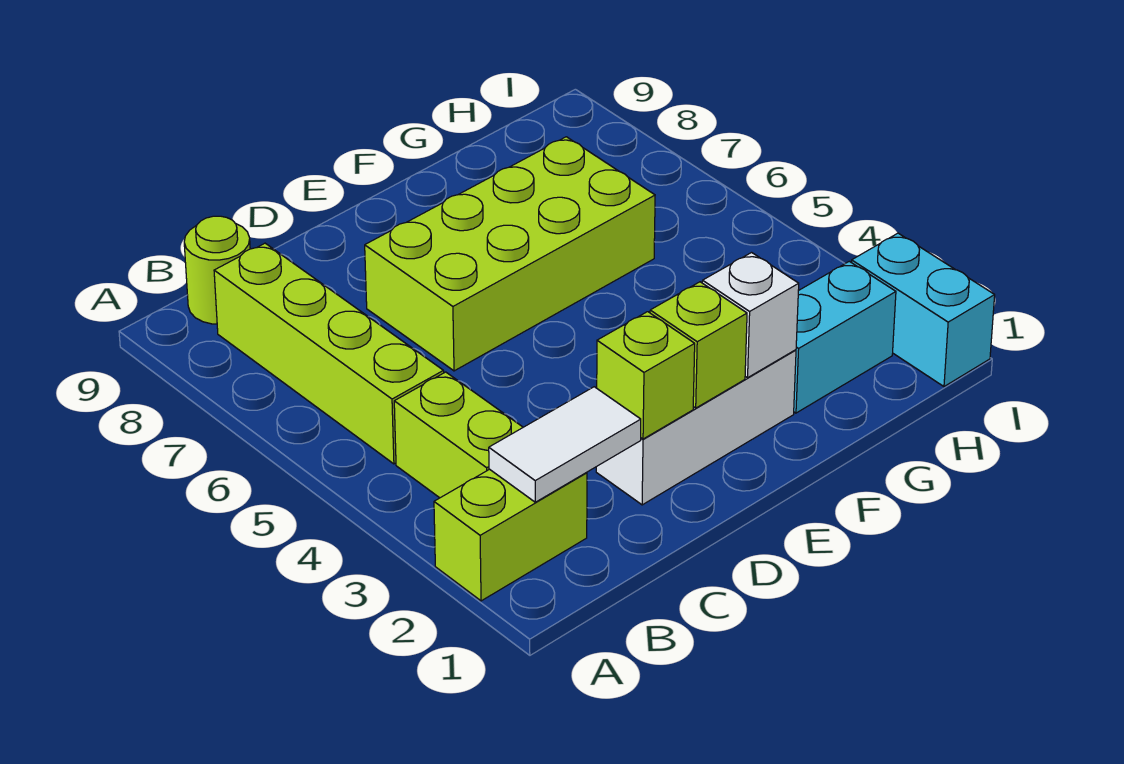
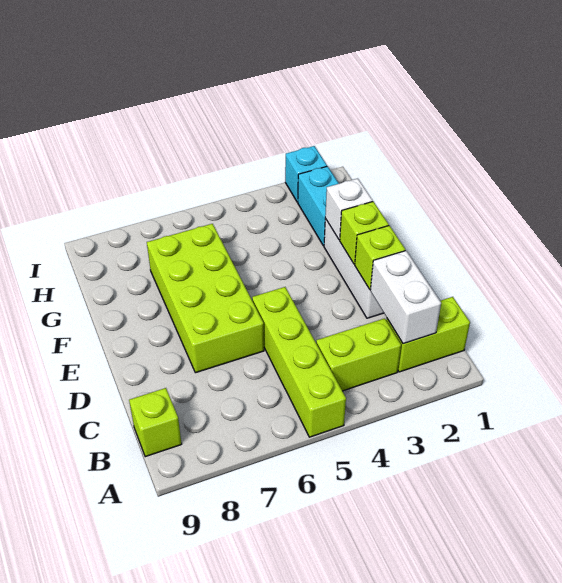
lime brick A2:B2 level 1 -> lime brick B1:B2 level 1
white tile B2:C2 level 2 -> white brick B2:C2 level 2
lime brick B5:B8 level 1 -> lime brick A5:D5 level 1
lime round brick B9 level 1 -> lime brick B9 level 1
cyan brick I1:I2 level 1 -> cyan brick I2 level 1

